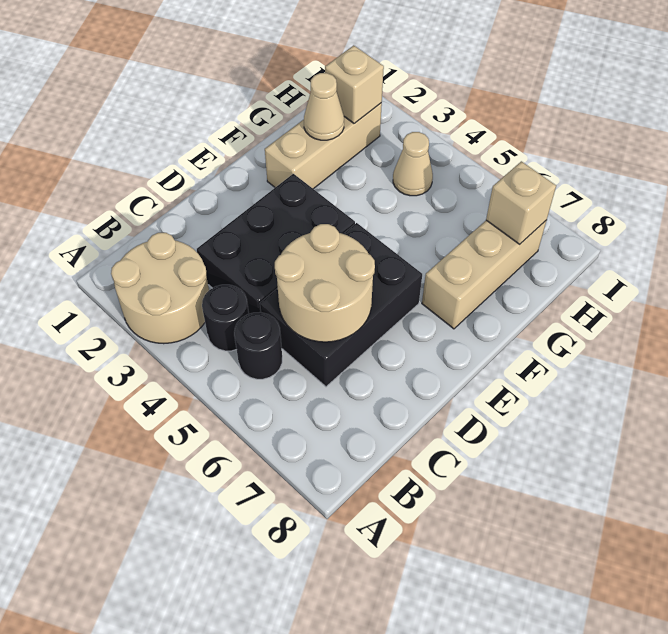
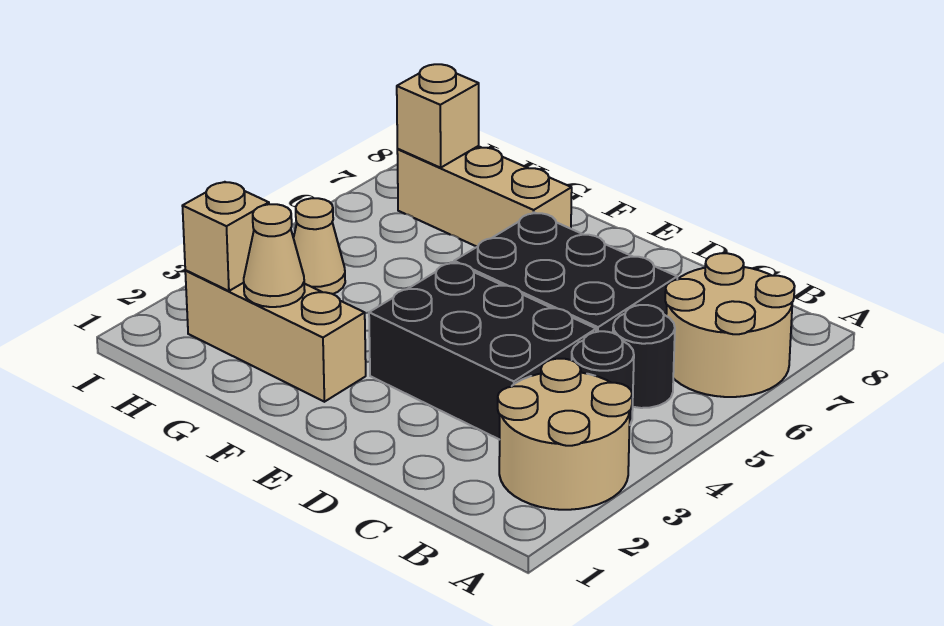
tan round brick C5:D6 level 2 -> tan round brick A6:B7 level 1

